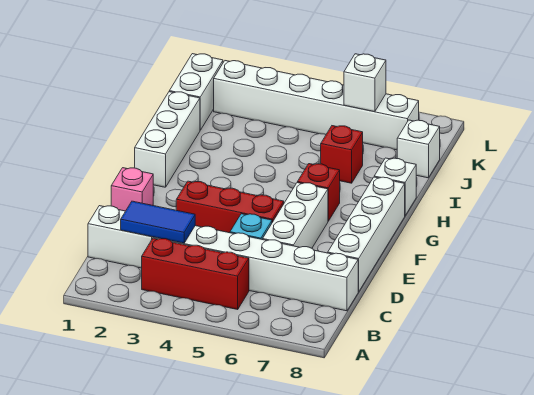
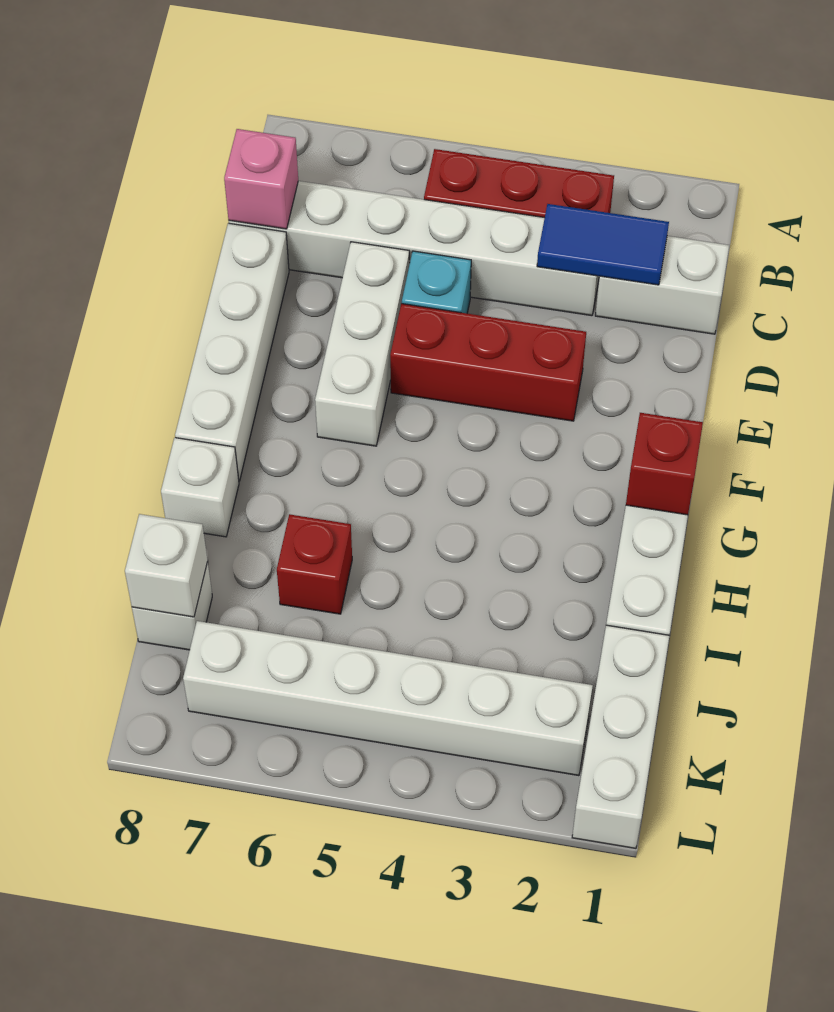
pink brick E1 level 1 -> pink brick C8 level 2
red brick G6 level 1 -> red brick G1 level 2
white brick J1:K1 level 1 -> white brick J1:L1 level 1
white brick K6 level 2 -> white brick J8 level 2

